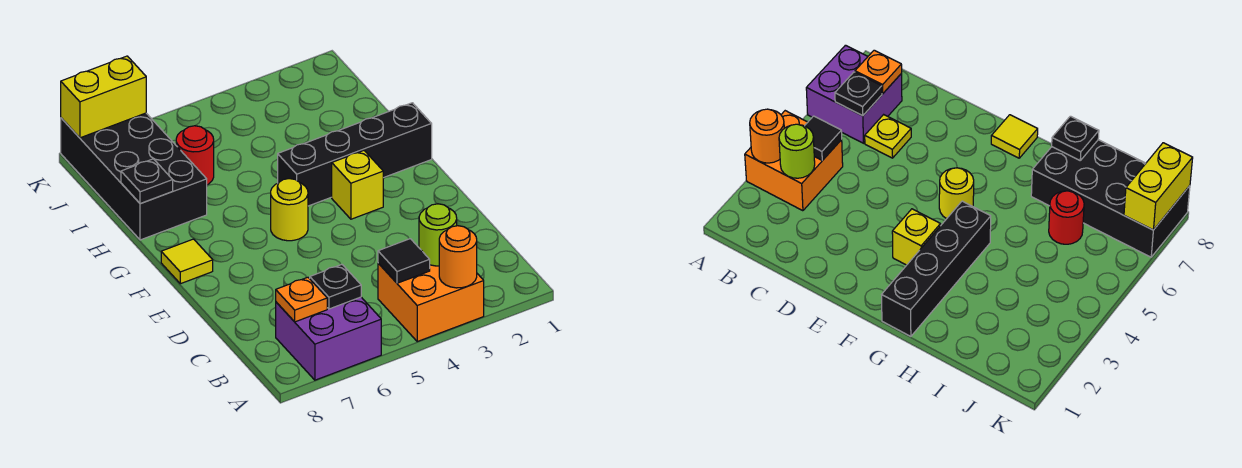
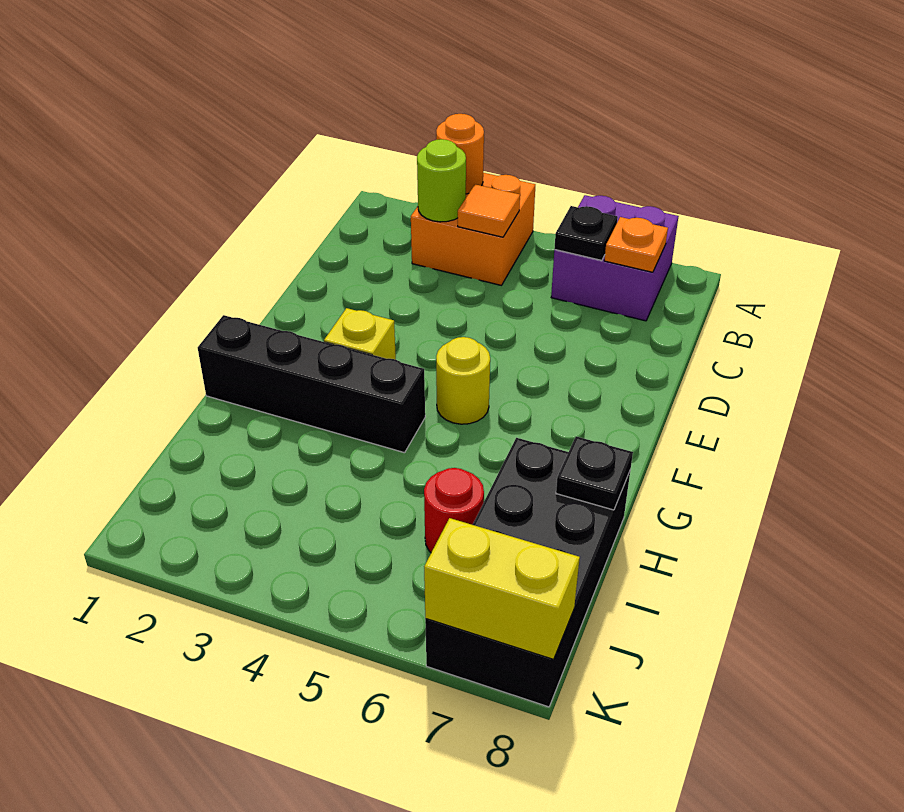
black tile B4 level 2 -> orange tile B4 level 2
yellow plate C6 level 1 -> none
yellow tile F8 level 1 -> none

